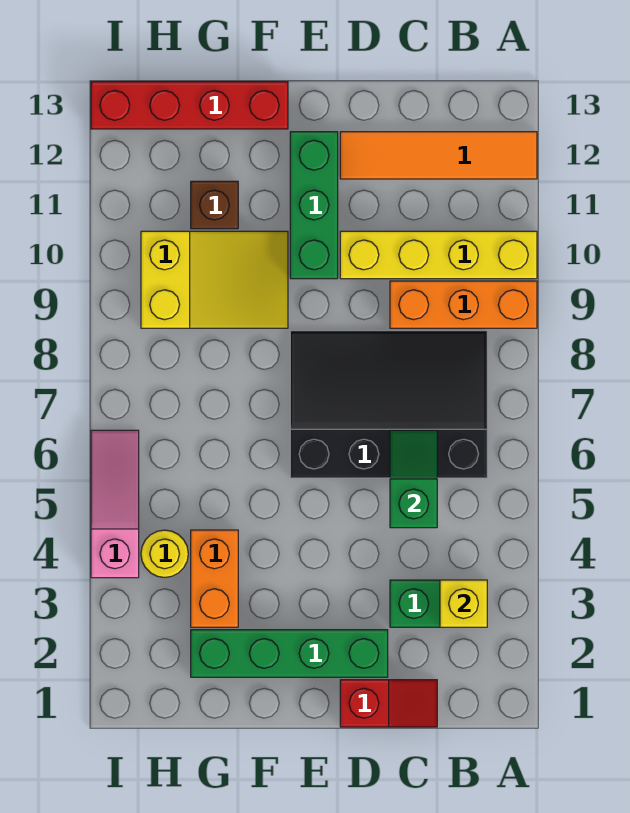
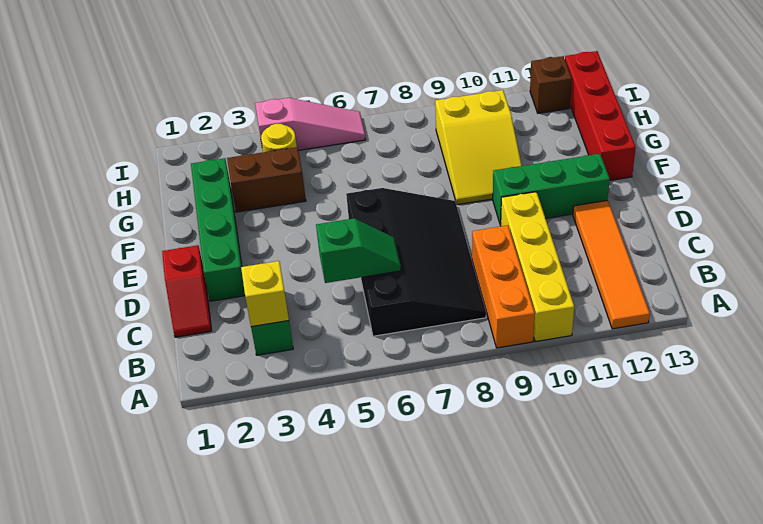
orange brick G3:G4 level 1 -> brown brick G3:G4 level 1
brown brick G11 level 1 -> brown brick I12 level 1

